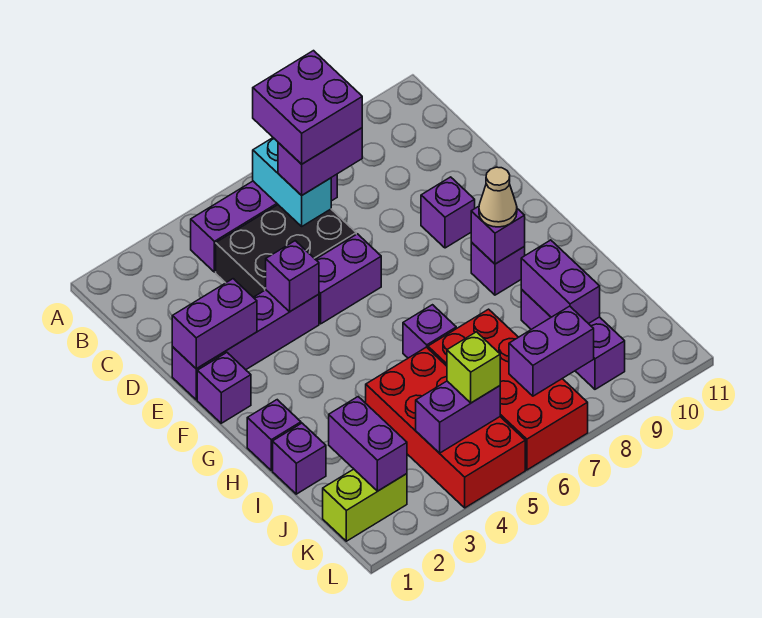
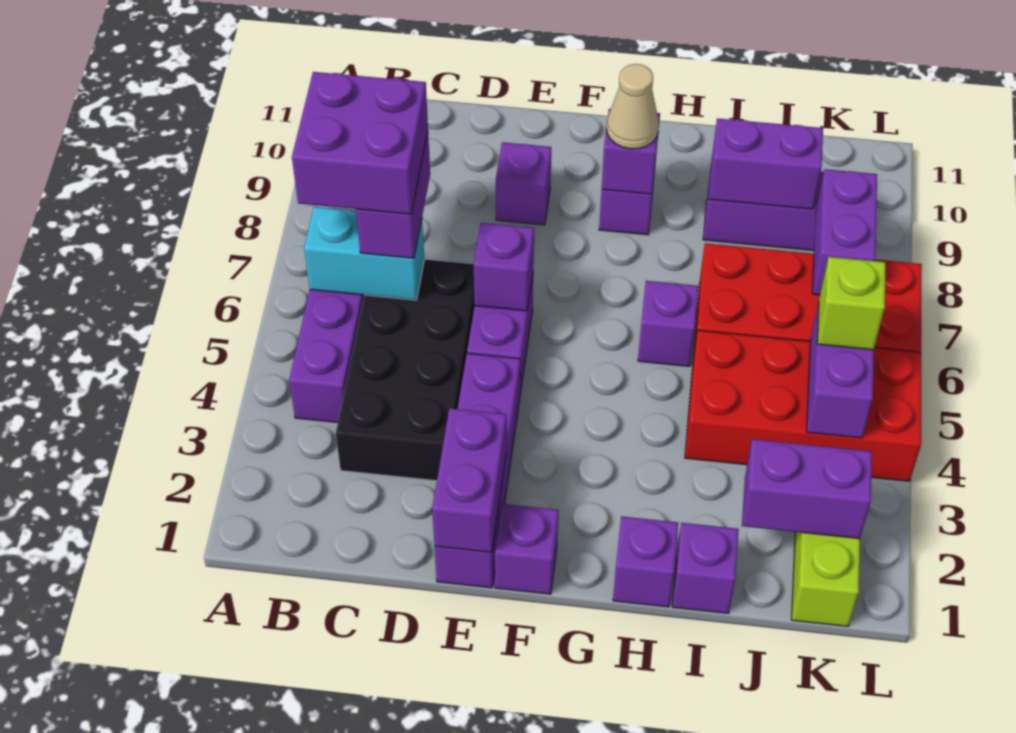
black brick C4:D6 level 1 -> black brick C3:D6 level 1
purple brick E4 level 2 -> purple brick E6 level 2

